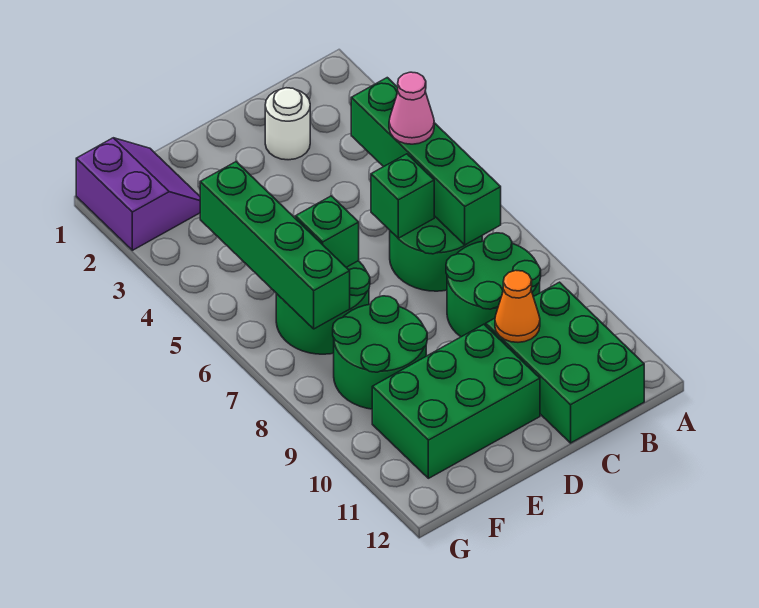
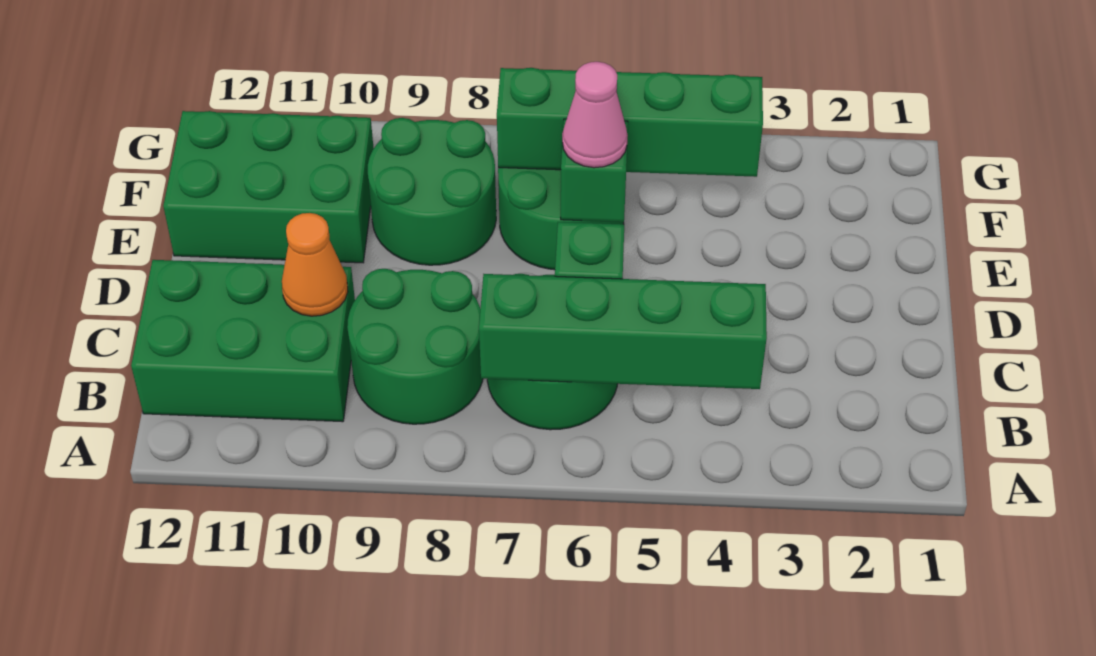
pink cone B5 level 3 -> pink cone E6 level 3
white round brick C2 level 1 -> none
green brick D10:F11 level 1 -> green brick E10:F12 level 1
purple slope F1:G2 level 1 top G -> none

